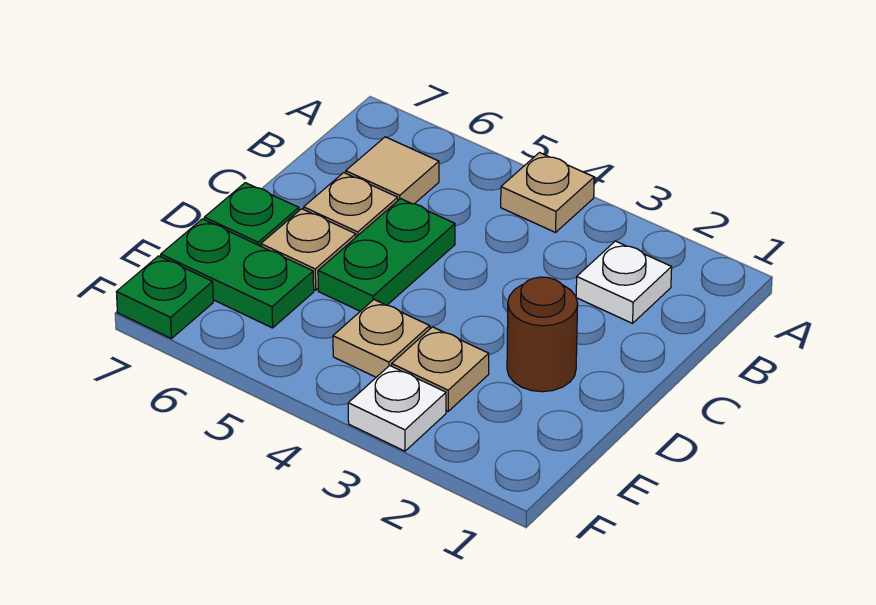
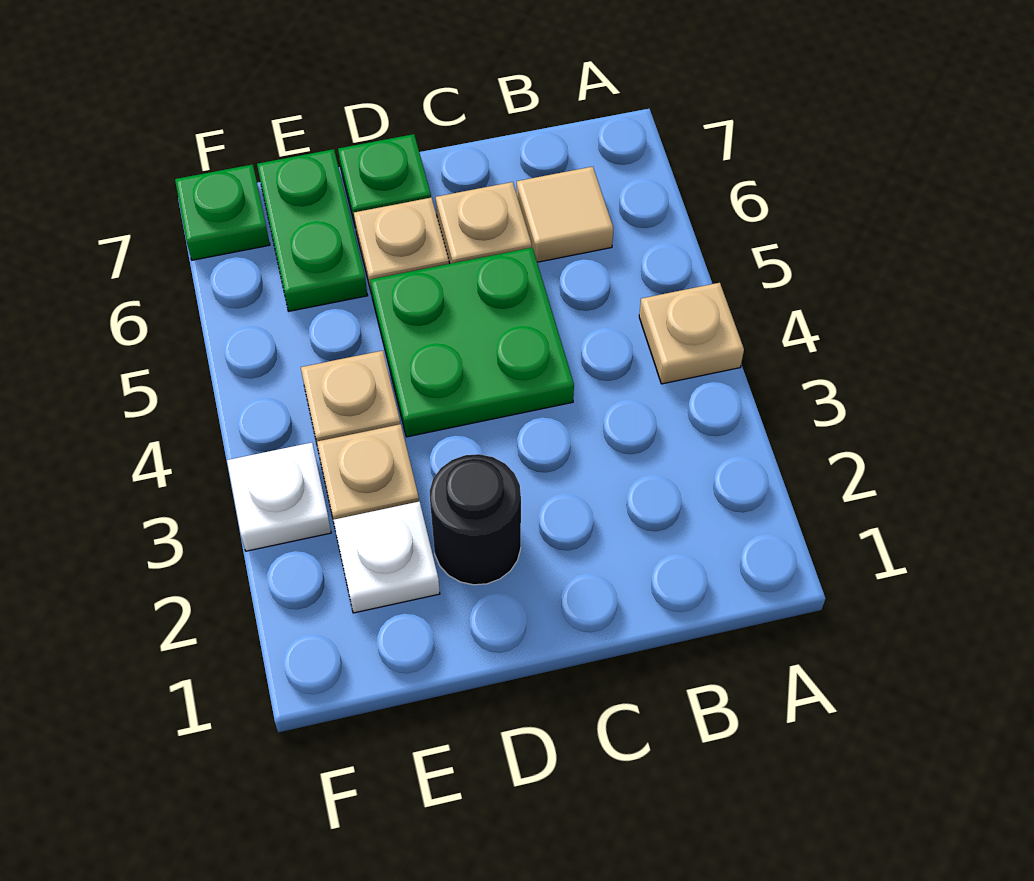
white plate B2 level 1 -> white plate E2 level 1
green plate C5:D5 level 1 -> green plate C4:D5 level 1
brown round brick D2 level 1 -> black round brick D2 level 1

